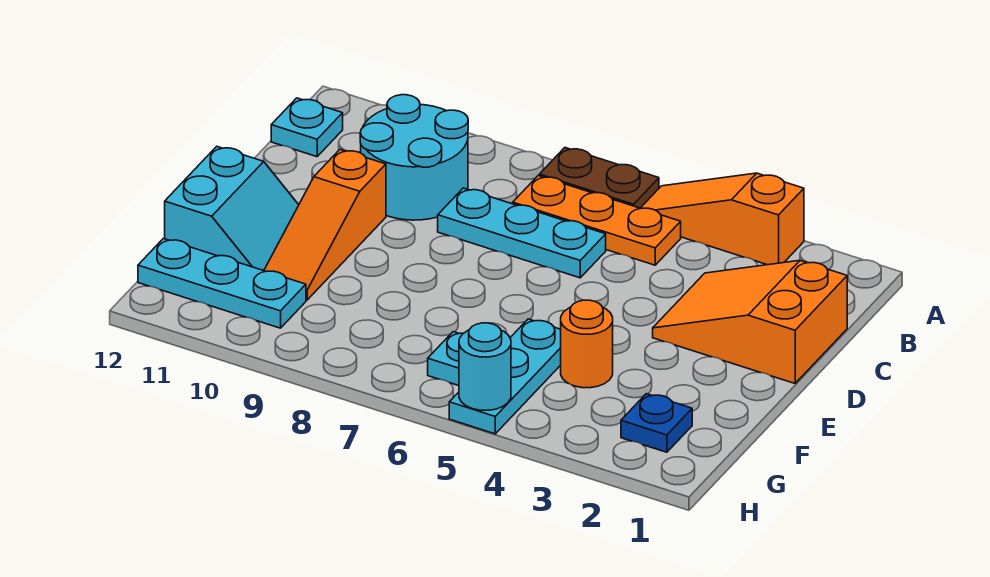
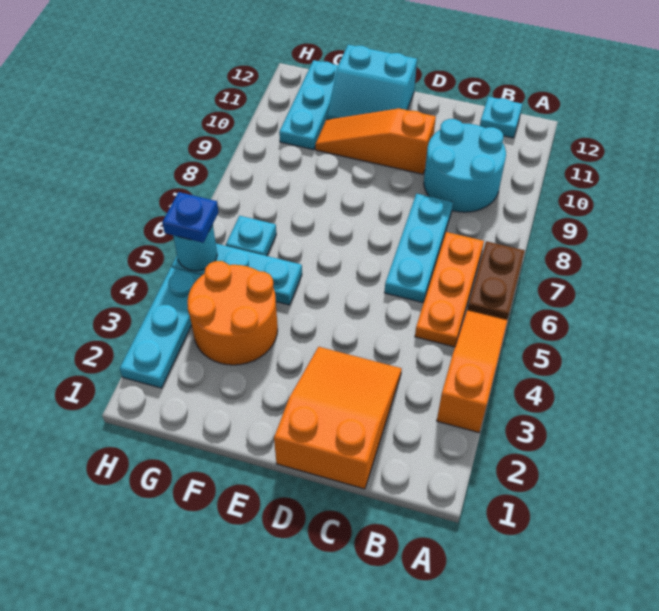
orange round brick F4 level 1 -> orange round brick F3:G4 level 1
blue plate G2 level 1 -> blue plate H5 level 3
none -> cyan plate H2:H4 level 1

